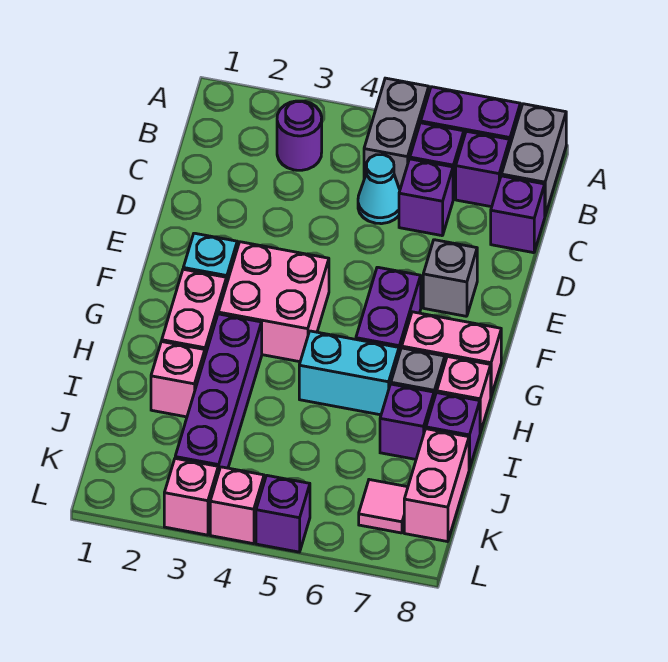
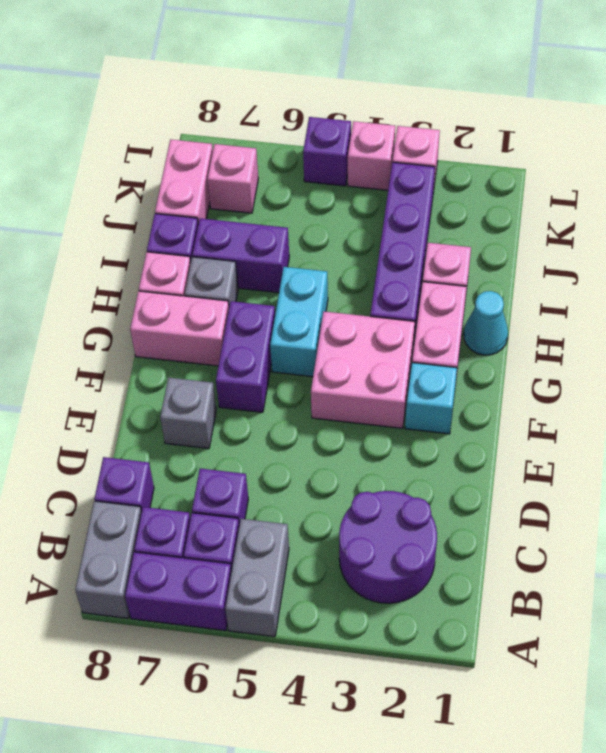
purple round brick B3 level 1 -> purple round brick B2:C3 level 1
cyan cone C5 level 1 -> cyan cone H1 level 1
cyan brick H5:H6 level 1 -> cyan brick G5:H5 level 1
purple brick I7 level 1 -> purple brick I6:I7 level 1
pink tile K7 level 1 -> pink brick K7 level 1

